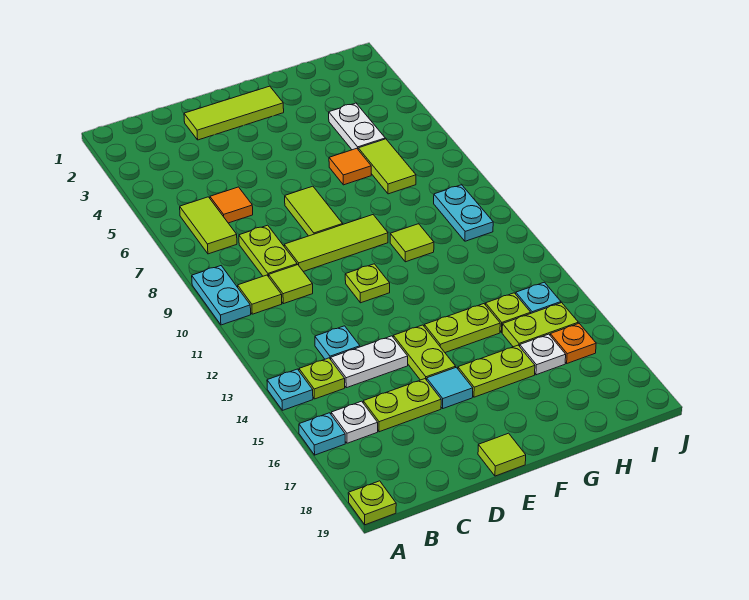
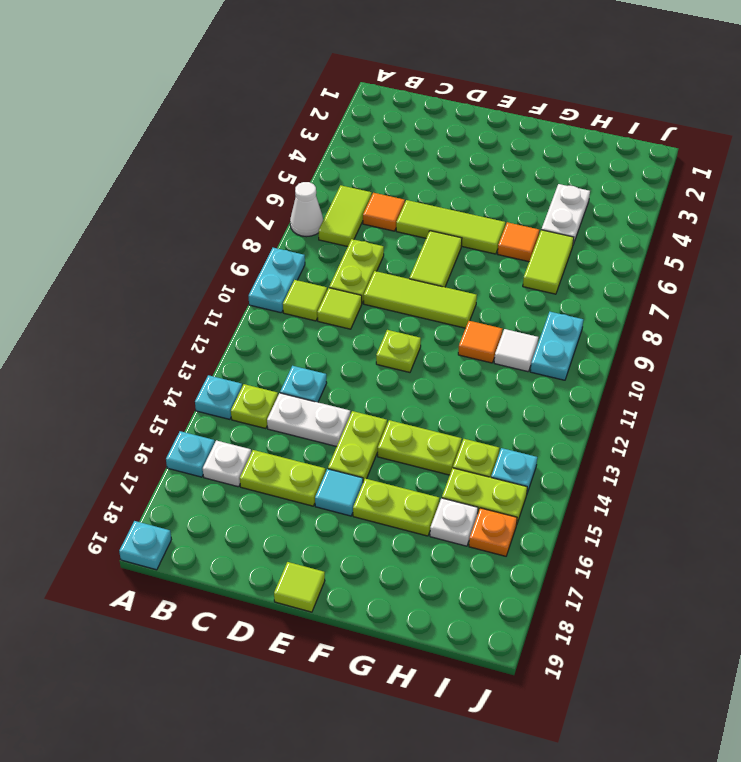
none -> white cone A7 level 1
lime plate A19 level 1 -> cyan plate A19 level 1
lime tile D2:F2 level 1 -> lime tile D6:F6 level 1
lime tile G10 level 1 -> orange tile G10 level 1
none -> white tile H10 level 1

